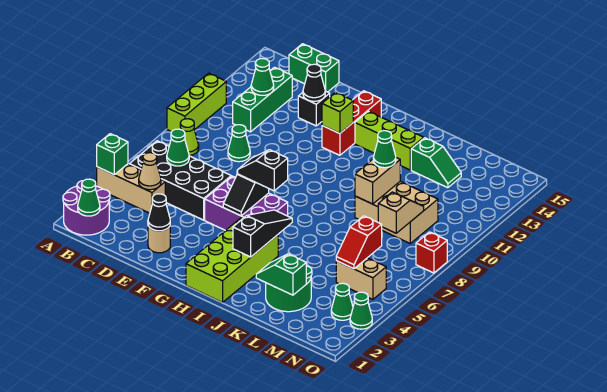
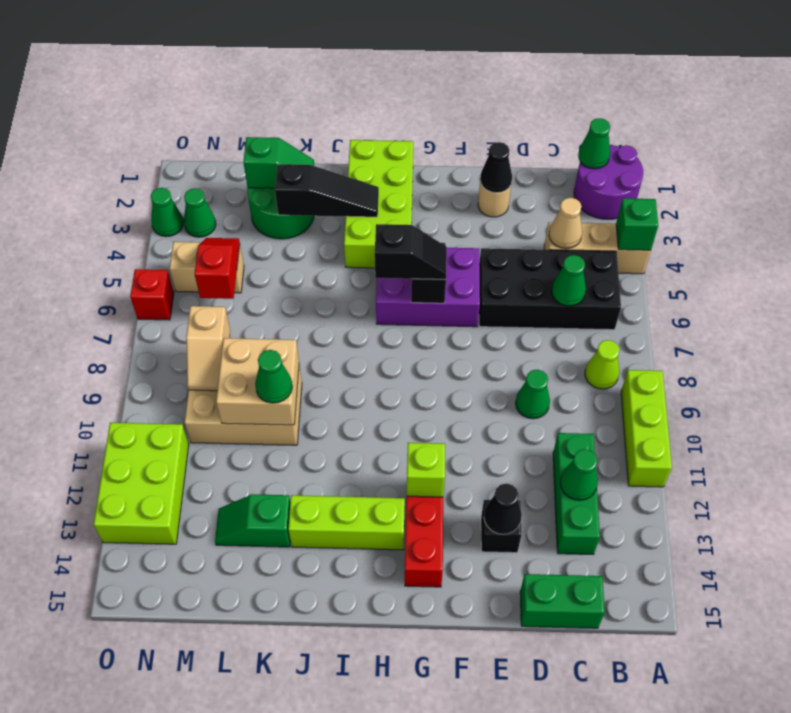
black slope I3:I5 level 2 top 3 -> black slope I3:K3 level 2 top K
tan brick K9:K10 level 2 -> tan brick K9:L10 level 2
none -> lime brick N11:O13 level 1
red brick O8 level 1 -> red brick O6 level 1

